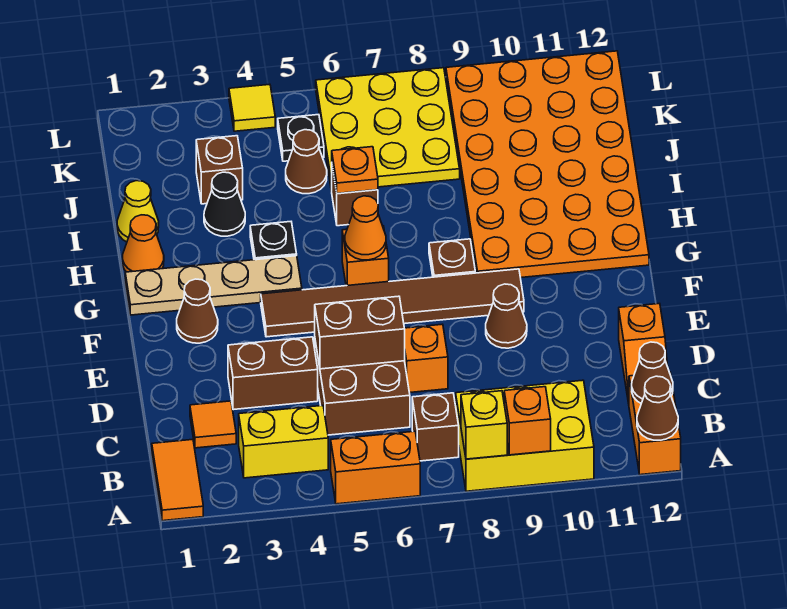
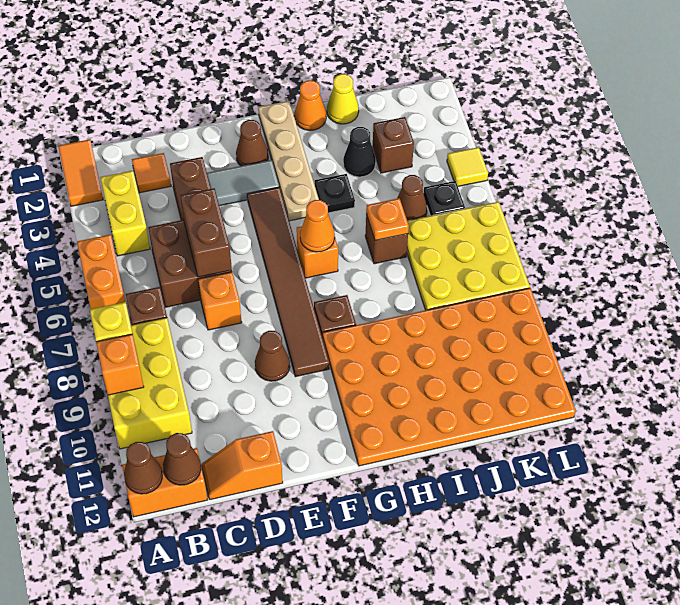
orange tile A1:B1 level 1 -> orange tile A1:A2 level 1
none -> grey tile E3:F3 level 1

